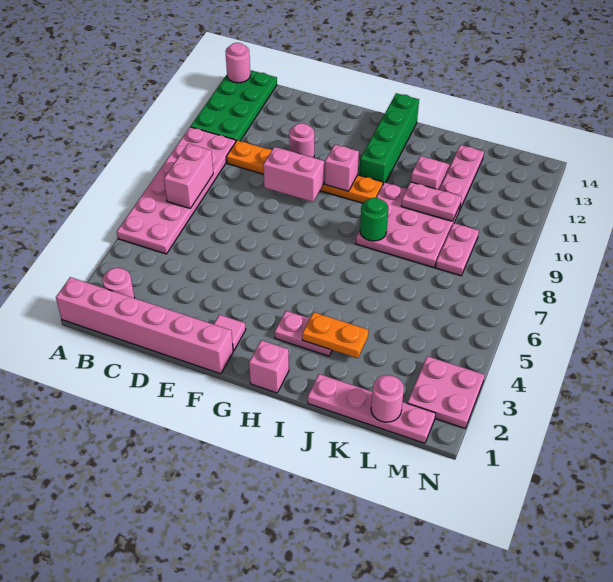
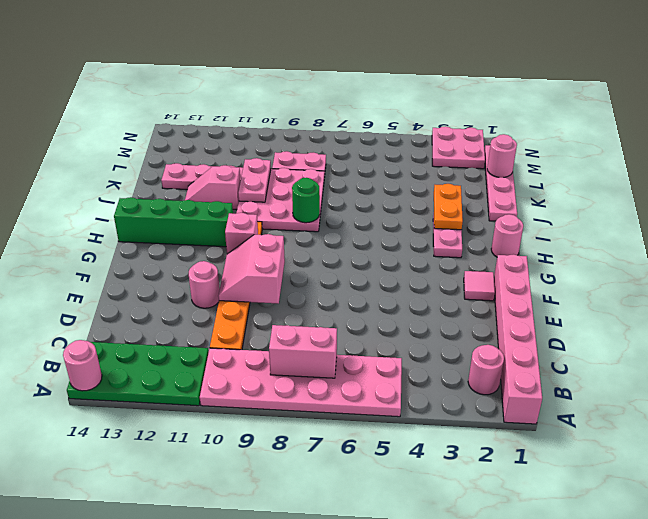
pink brick H1 level 1 -> pink round brick H1 level 1

